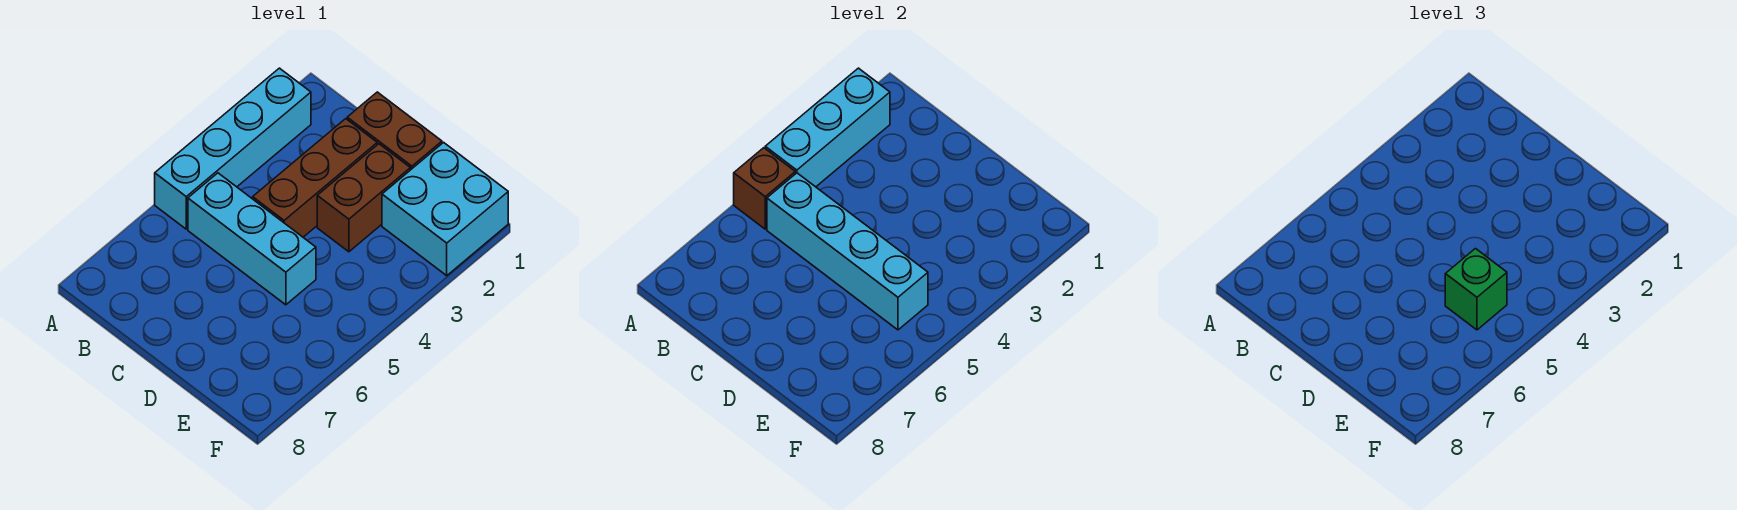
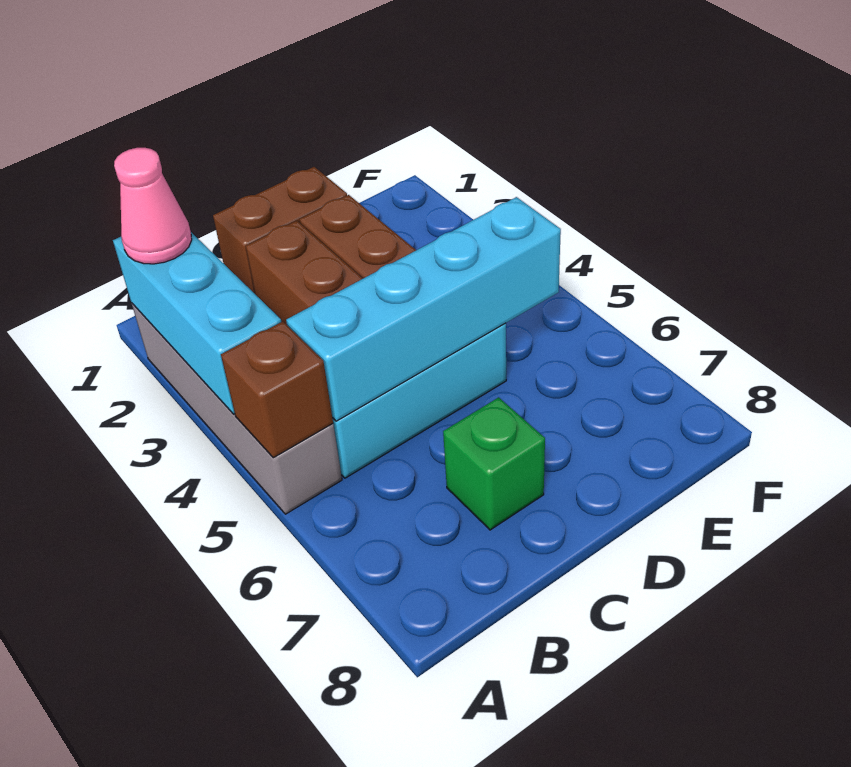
cyan brick A2:A5 level 1 -> grey brick A2:A5 level 1
none -> pink cone A2 level 3
cyan brick E1:F2 level 1 -> none
green brick E5 level 3 -> green brick C7 level 1

